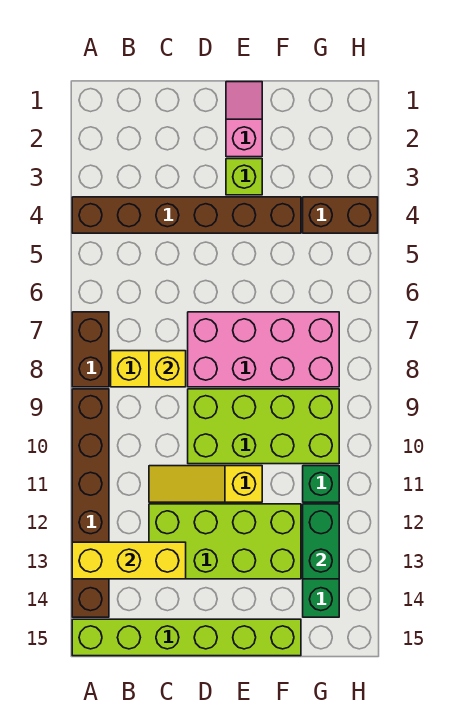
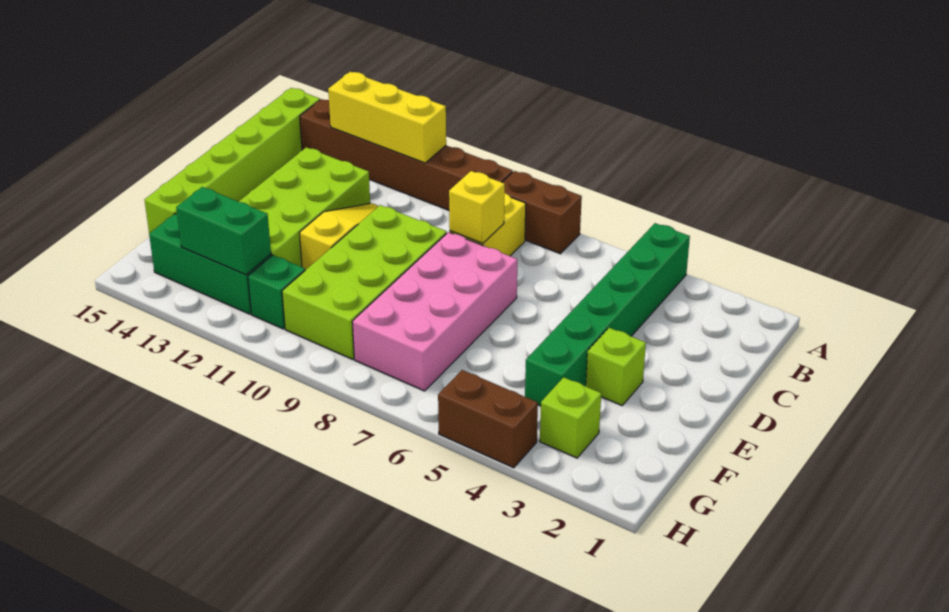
brown brick A4:F4 level 1 -> green brick A4:F4 level 1
yellow brick A13:C13 level 2 -> yellow brick A11:A13 level 2
pink slope E1:E2 level 1 top 2 -> none
none -> lime brick G3 level 1
brown brick G4:H4 level 1 -> brown brick H4:H5 level 1

